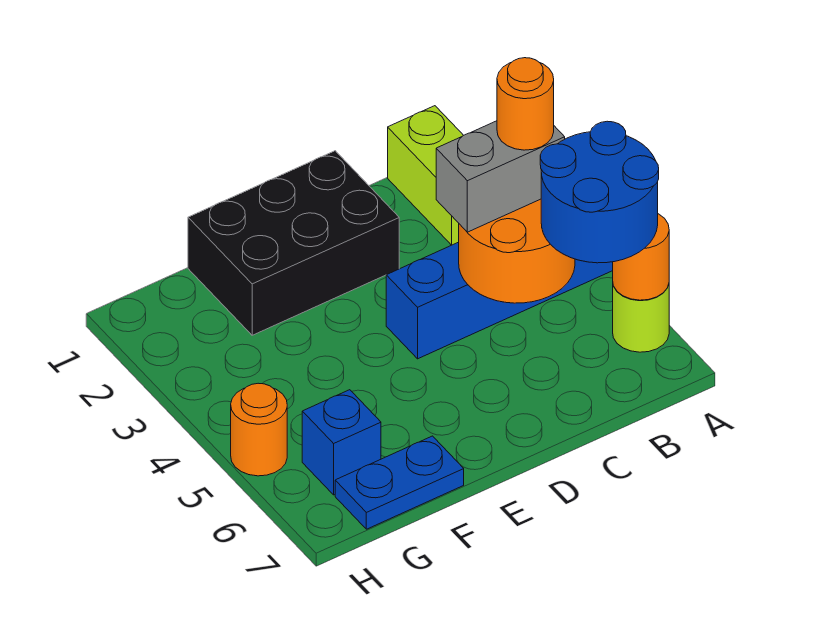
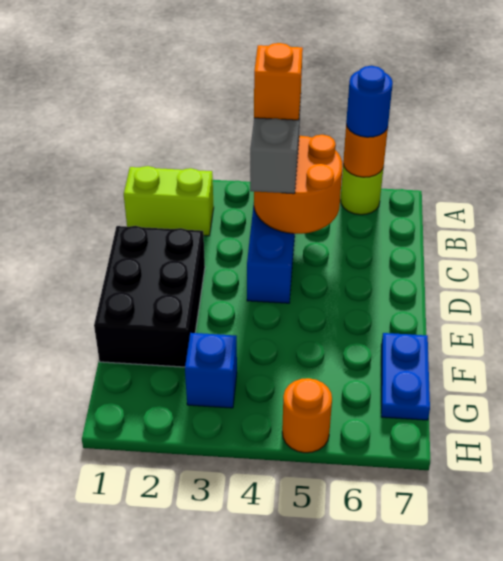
blue round brick A5:B6 level 3 -> blue round brick A6 level 3
orange round brick B4 level 4 -> orange brick B4 level 4
blue brick G6 level 1 -> blue brick G3 level 1

